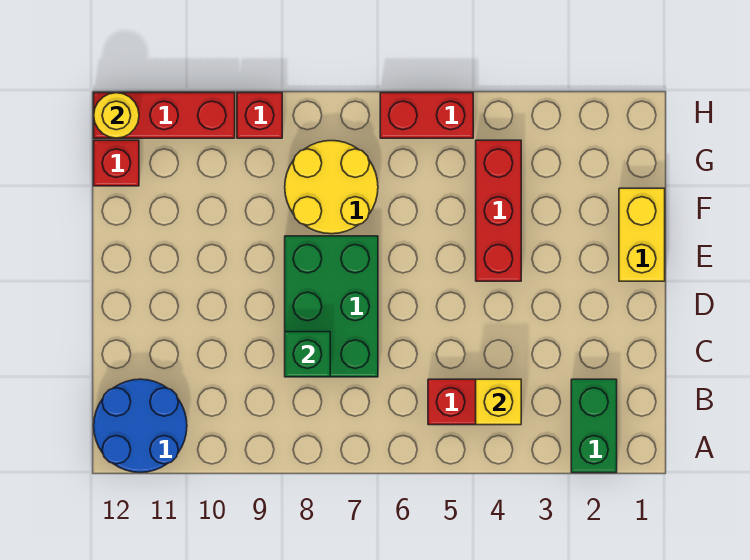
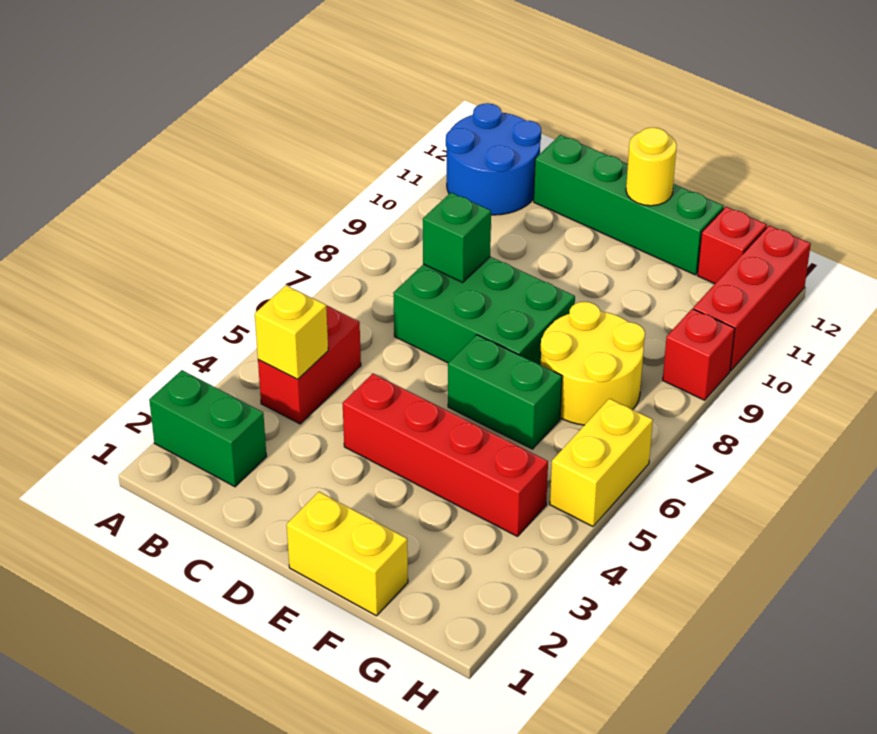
none -> green brick C12:F12 level 1
red brick E4:G4 level 1 -> red brick D4:G4 level 1
none -> green brick E6:F6 level 1
red brick H5:H6 level 1 -> yellow brick H5:H6 level 1
yellow round brick H12 level 2 -> yellow round brick E12 level 2

